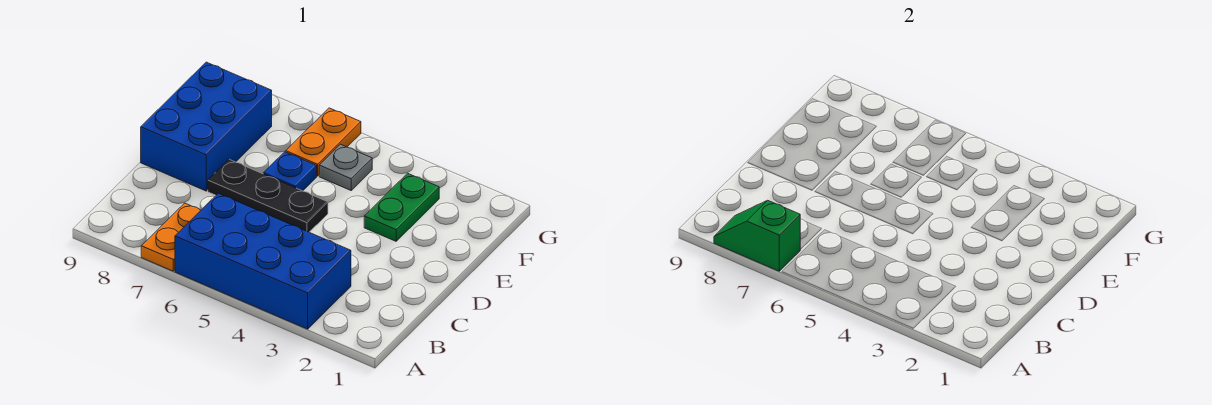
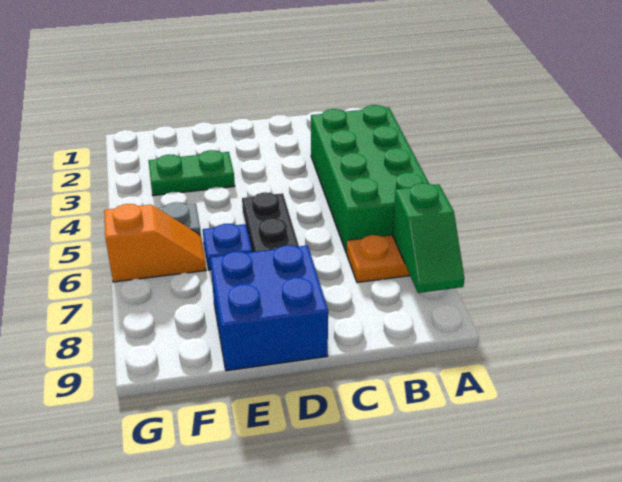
blue brick A3:B6 level 1 -> green brick A3:B6 level 1
blue brick D8:F9 level 1 -> blue brick D8:E9 level 1
orange plate F6:G6 level 1 -> orange slope F6:G6 level 1 top G

